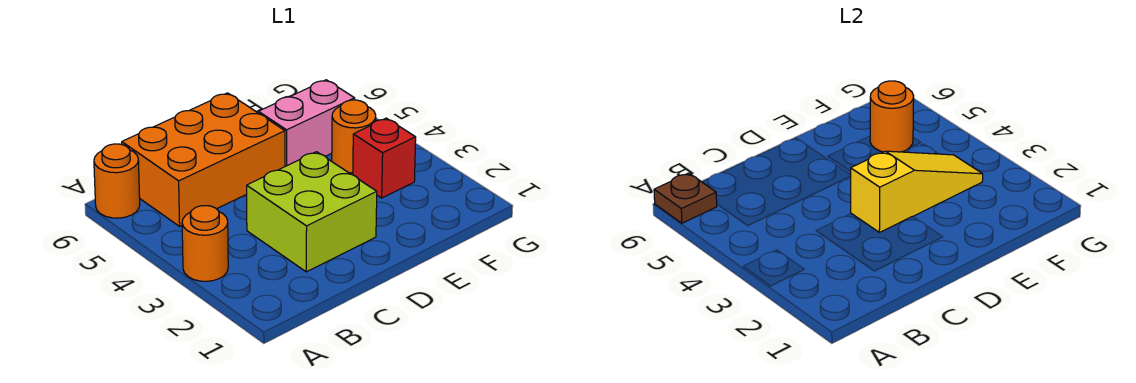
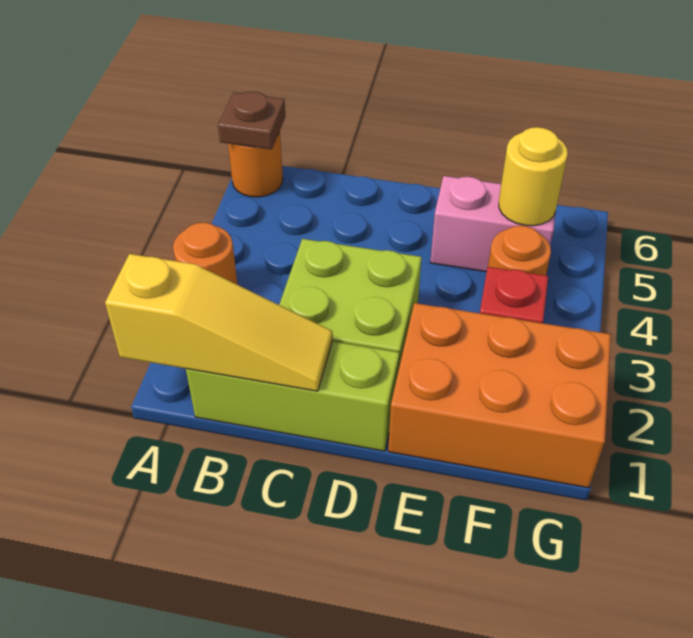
none -> lime brick B1:D1 level 1
orange brick B5:D6 level 1 -> orange brick E1:G2 level 1
yellow slope D3:F3 level 2 top D -> yellow slope A1:C1 level 2 top A
orange round brick F5 level 2 -> yellow round brick F5 level 2

